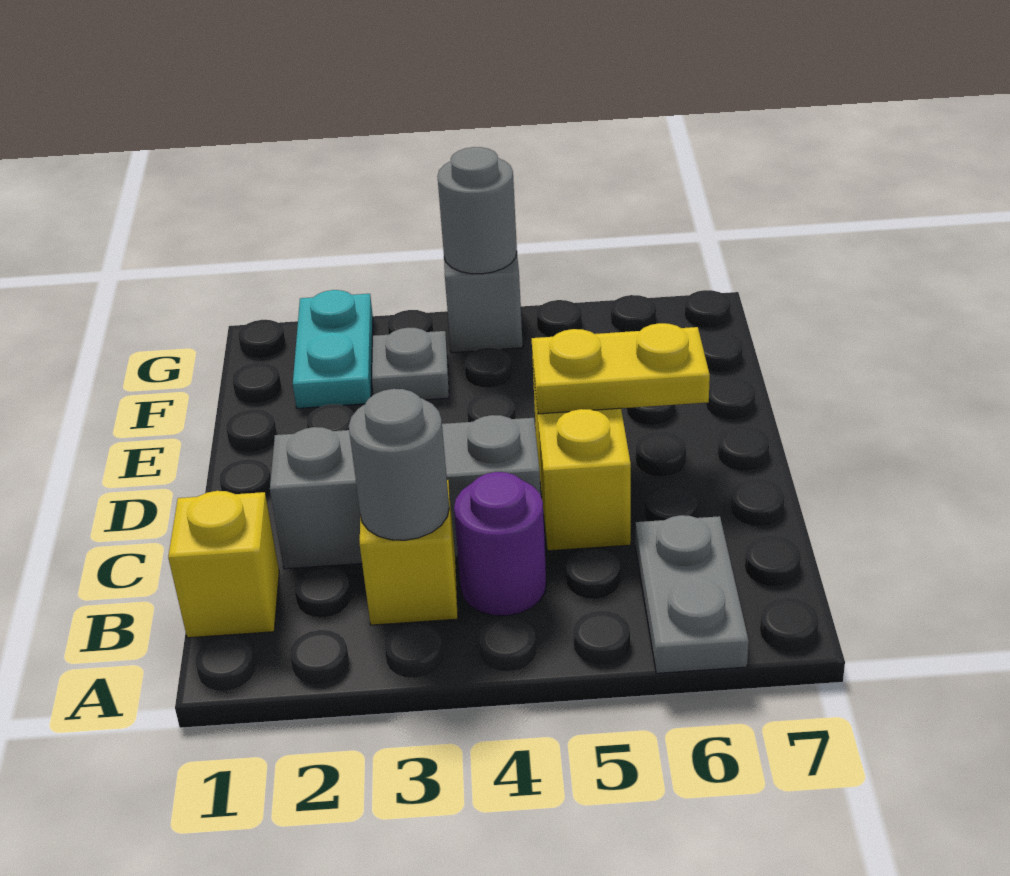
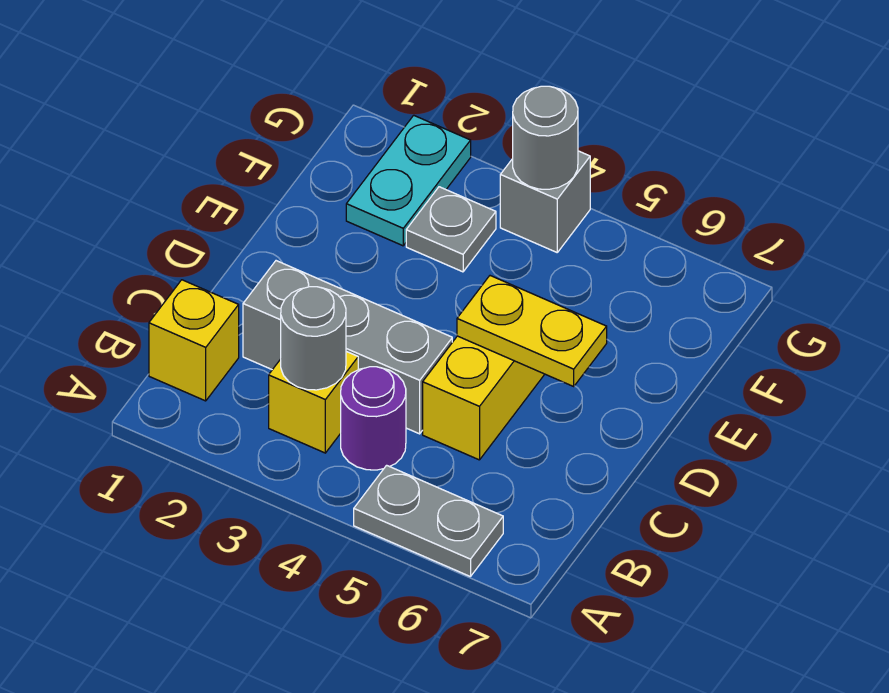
grey plate A6:B6 level 1 -> grey plate A5:A6 level 1

